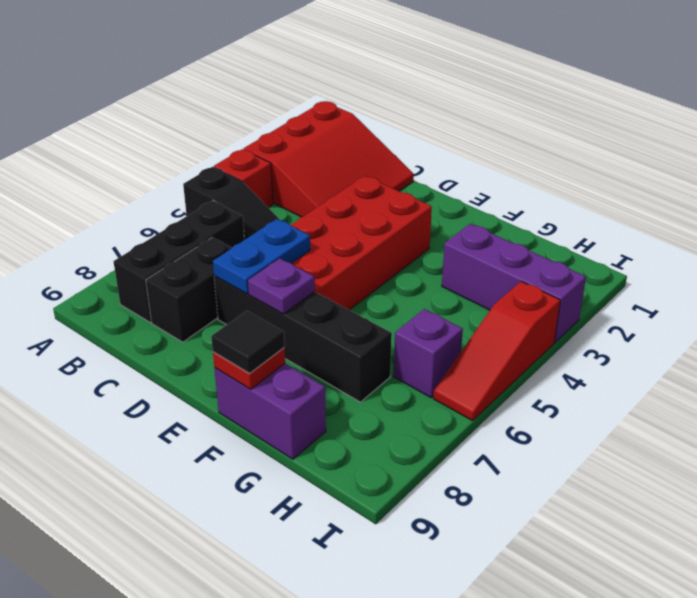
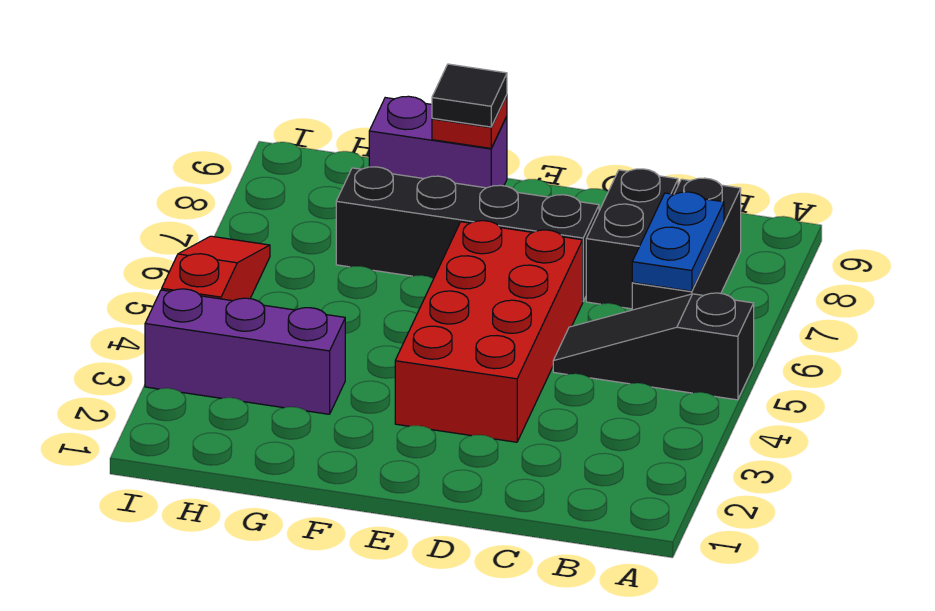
red slope A1:C3 level 1 top A -> none
red brick A4 level 1 -> none
blue plate D6:D7 level 2 -> blue plate B6:B7 level 2
purple plate E7 level 2 -> none
purple brick H6 level 1 -> none

